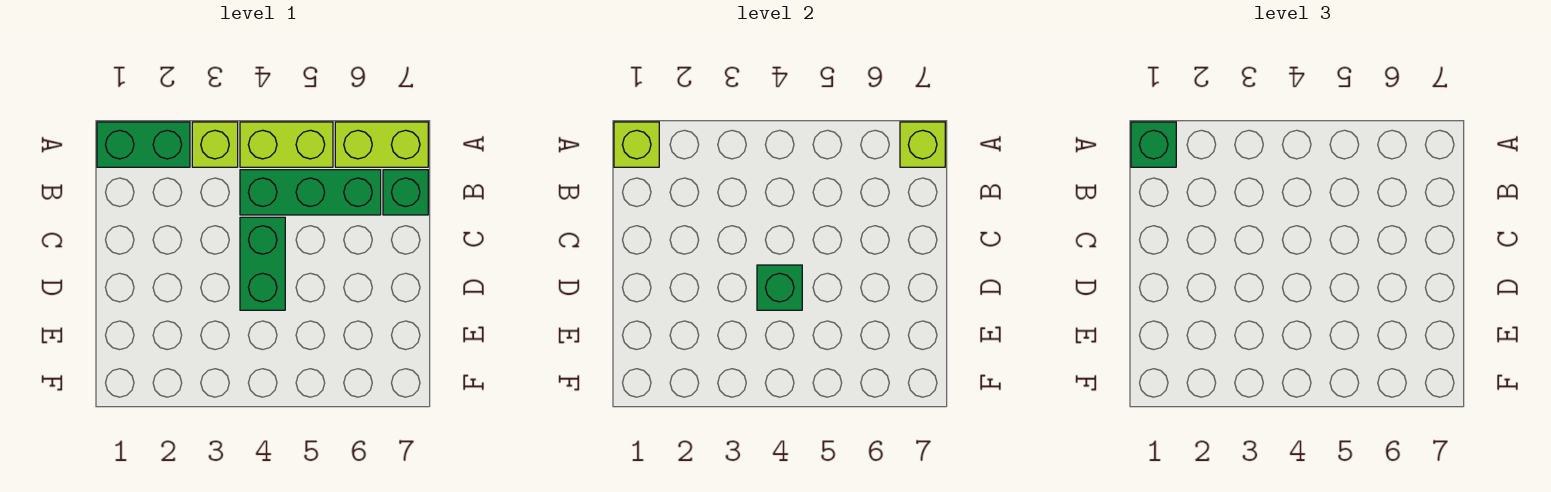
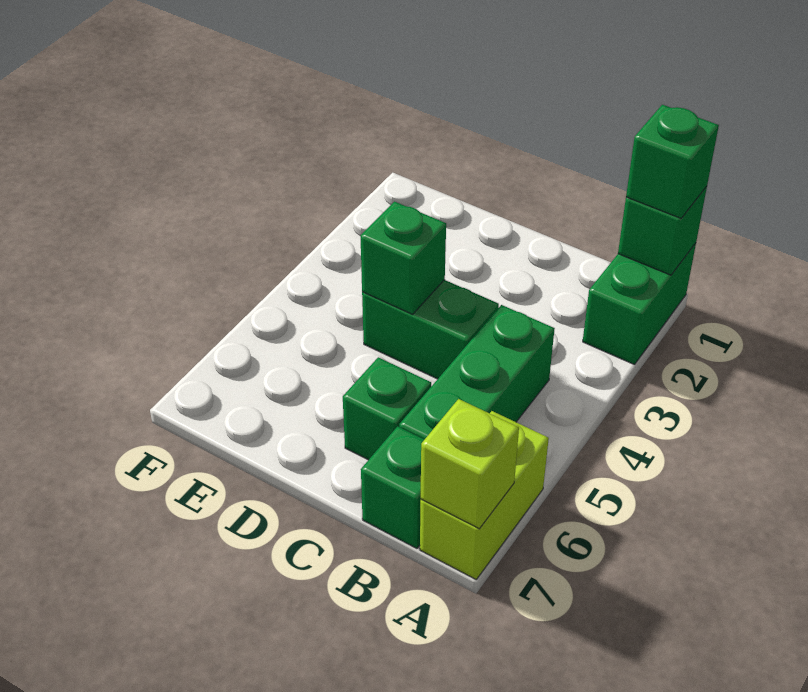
lime brick A1 level 2 -> green brick A1 level 2
lime brick A3 level 1 -> none
lime brick A4:A5 level 1 -> none
none -> green brick C6 level 1

